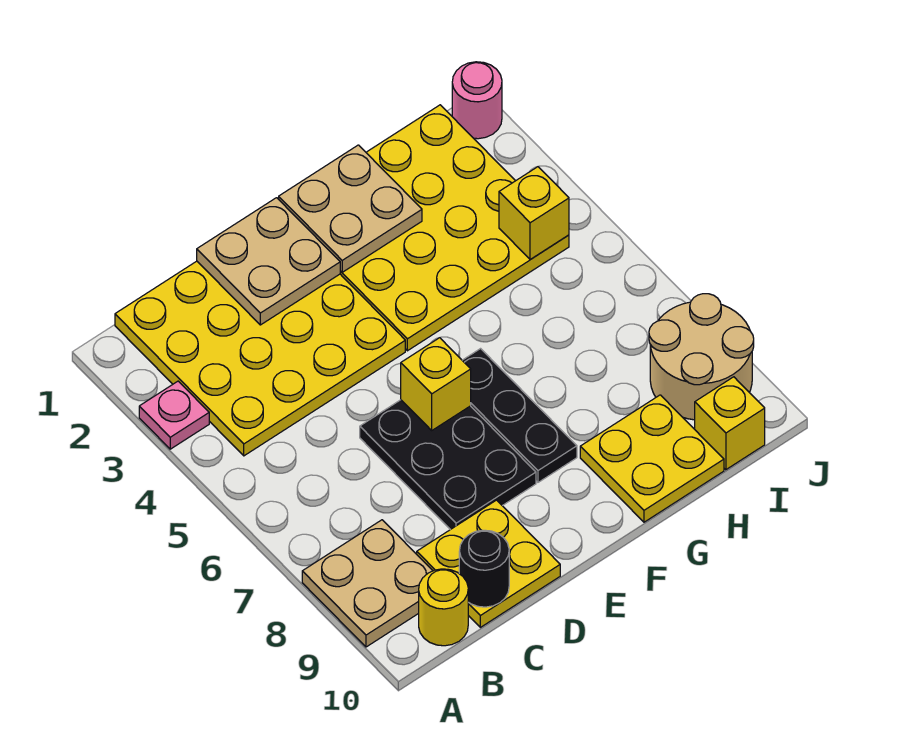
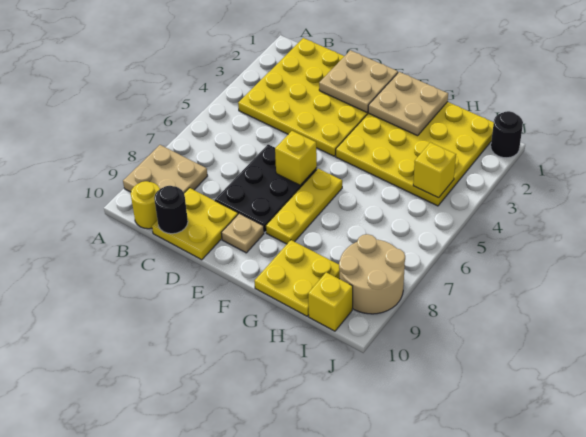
pink plate A3 level 1 -> none
none -> tan plate E9 level 1
black plate F6:F8 level 1 -> yellow plate F6:F8 level 1
pink round brick J1 level 1 -> black round brick J1 level 1

